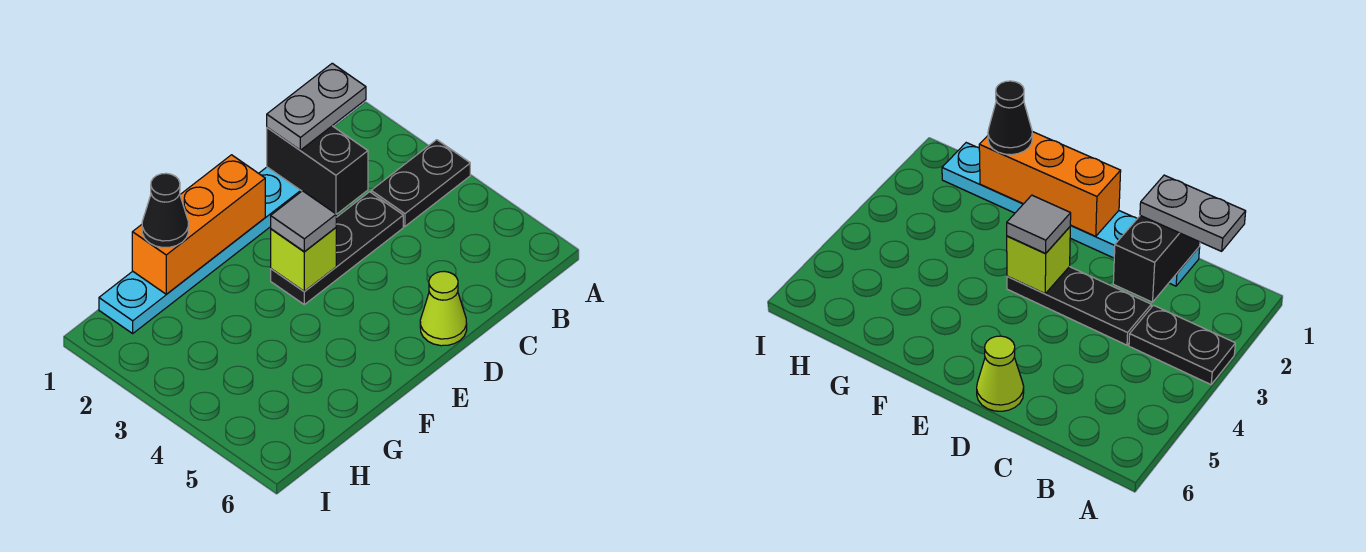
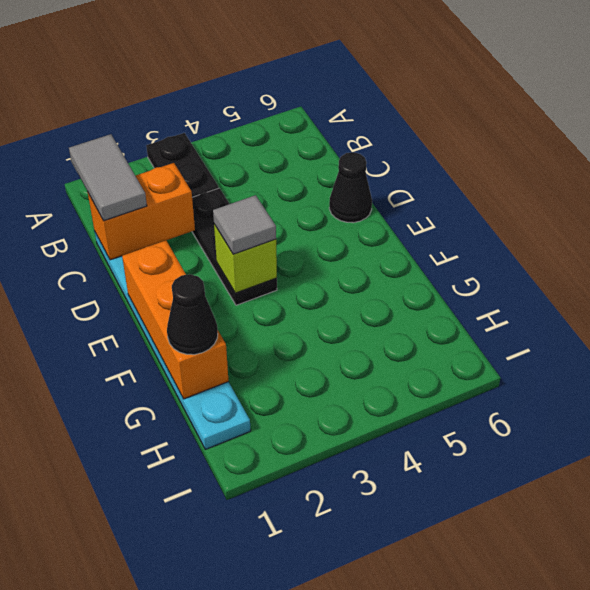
grey plate B1:C1 level 3 -> grey tile B1:C1 level 3
black brick C1:C2 level 2 -> orange brick C1:C2 level 2
lime cone D6 level 1 -> black cone D6 level 1

